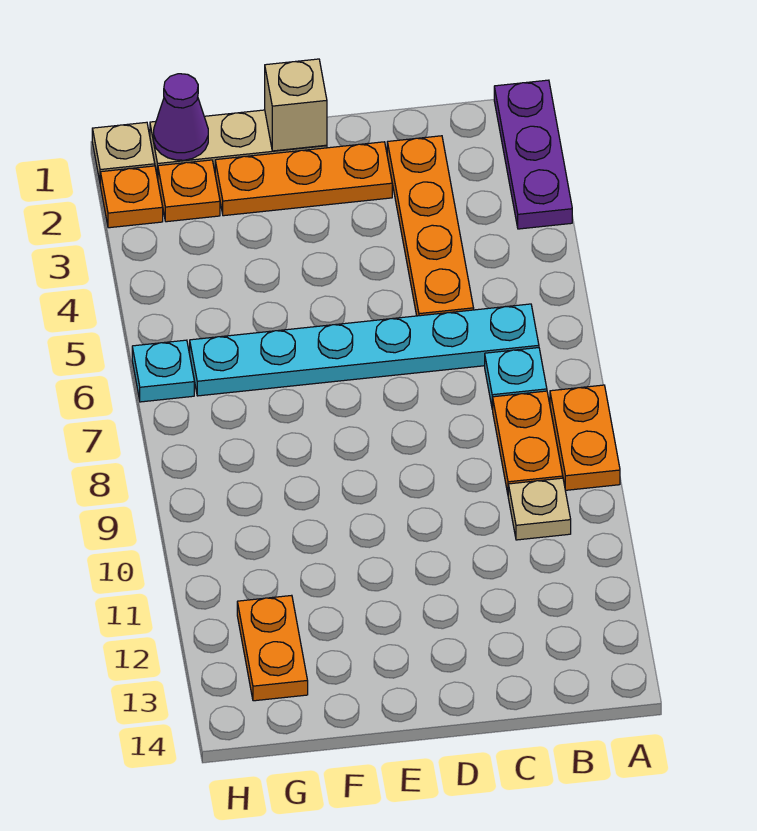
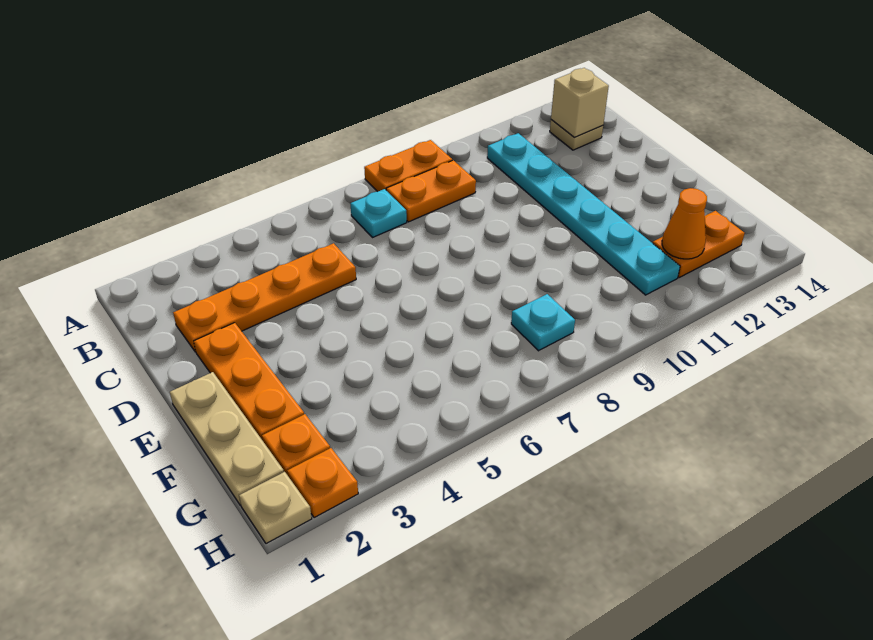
purple plate A1:A3 level 1 -> none
cyan plate B6:G6 level 1 -> cyan plate B11:G11 level 1
tan plate B10 level 1 -> tan plate B13 level 1
tan brick E1 level 2 -> tan brick B13 level 2
purple cone G1 level 2 -> none
none -> orange cone G12 level 2
cyan plate H6 level 1 -> cyan plate G8 level 1

